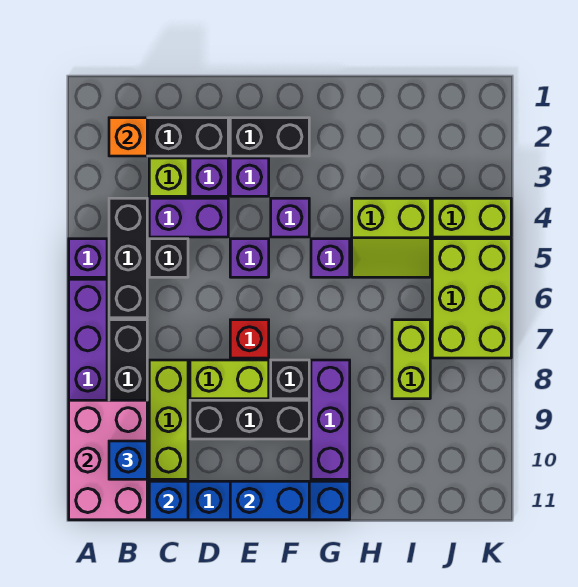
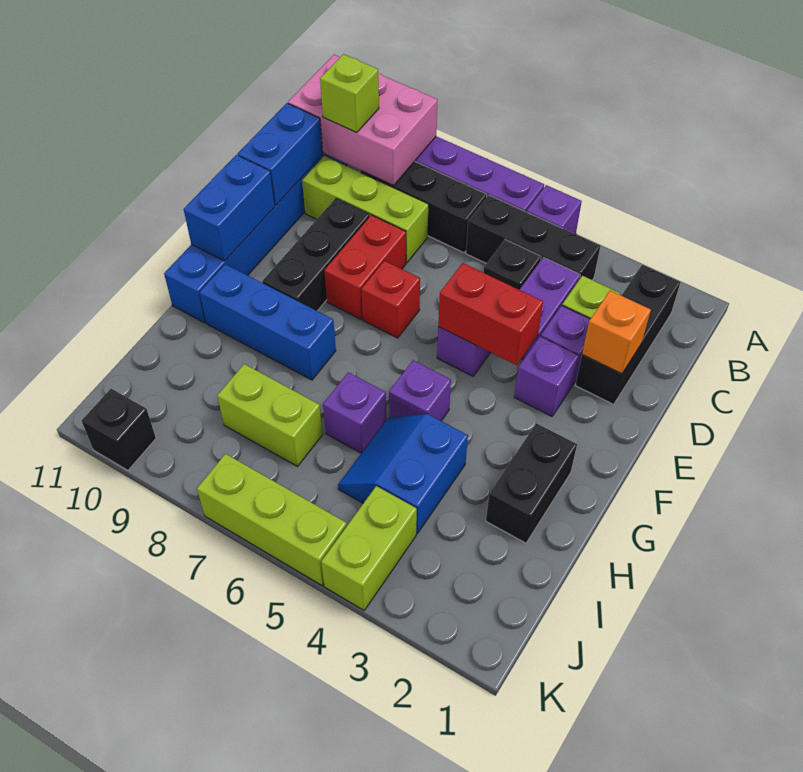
orange brick B2 level 2 -> orange brick D2 level 2
blue brick B10 level 3 -> lime brick B10 level 3
blue brick C11 level 2 -> blue brick C11:D11 level 2
lime brick D8:E8 level 1 -> red brick D8:E8 level 1
black brick E2:F2 level 1 -> black brick G2:H2 level 1
none -> red brick E4:E5 level 2
purple brick F4 level 1 -> purple brick H6 level 1
black brick F8 level 1 -> black brick K10 level 1
purple brick G8:G10 level 1 -> blue brick G8:G10 level 1
lime slope H4:I5 level 1 top 4 -> blue slope H4:I5 level 1 top 4
lime brick J5:K7 level 1 -> lime brick K5:K7 level 1

